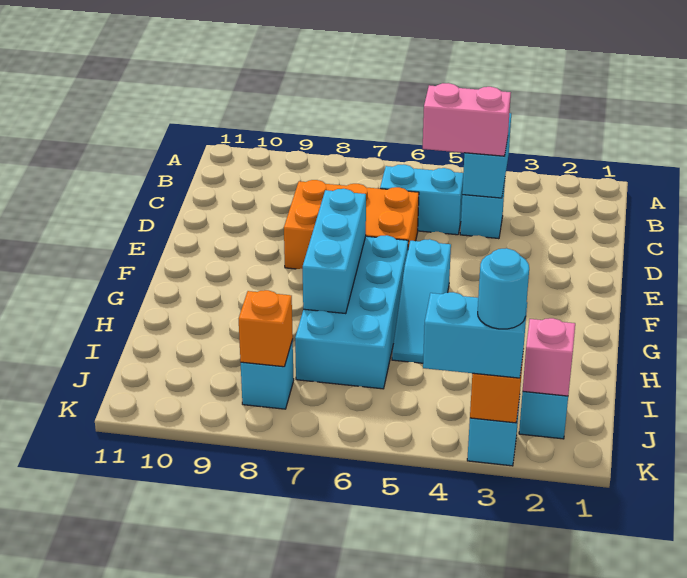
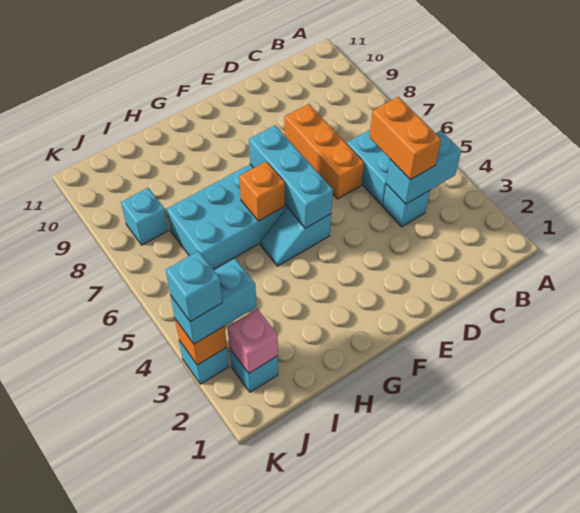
pink brick C4:C5 level 3 -> orange brick C4:C5 level 3
orange brick D6:E8 level 1 -> orange brick D6:D8 level 1
cyan slope F5:H5 level 1 top F -> cyan slope F5:G5 level 1 top F
cyan brick F7:H7 level 2 -> cyan brick F5:F7 level 2
orange brick J8 level 2 -> orange brick G6 level 2
cyan brick K3:K4 level 3 -> cyan brick J3:K3 level 3
cyan round brick K3 level 4 -> cyan brick K3 level 4

